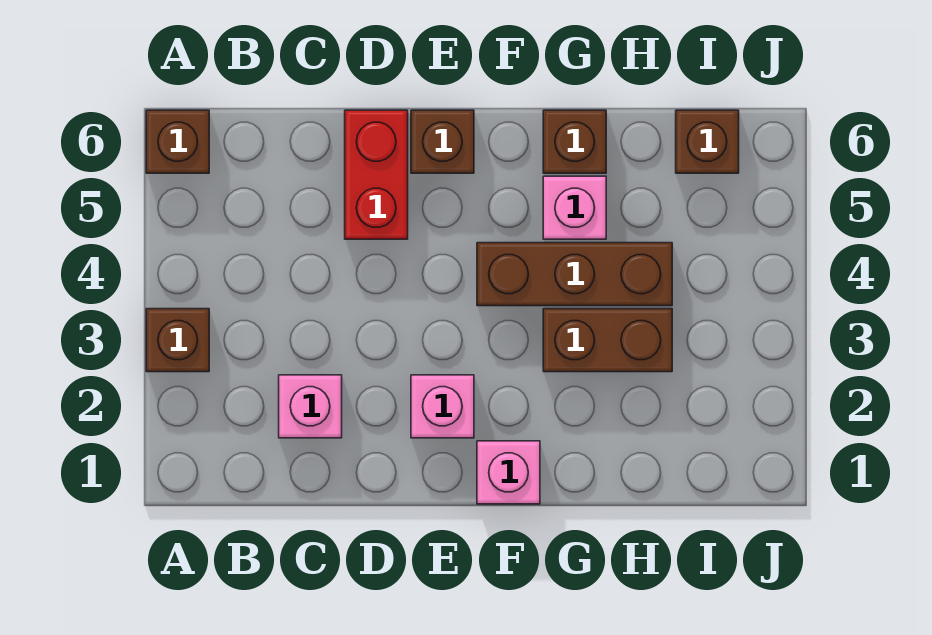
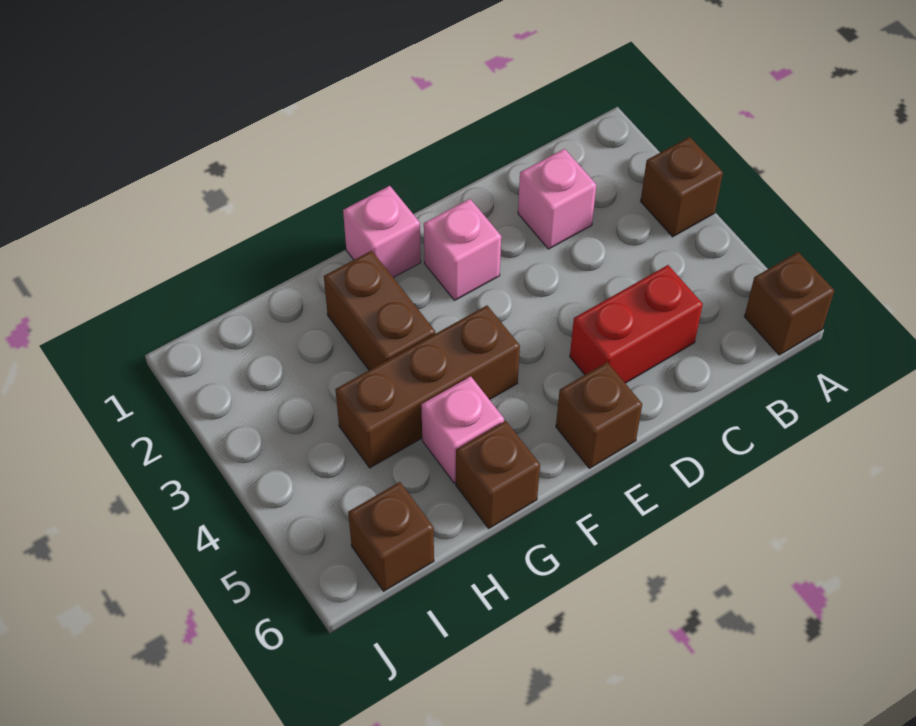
red brick D5:D6 level 1 -> red brick C5:D5 level 1
brown brick G3:H3 level 1 -> brown brick G2:G3 level 1

